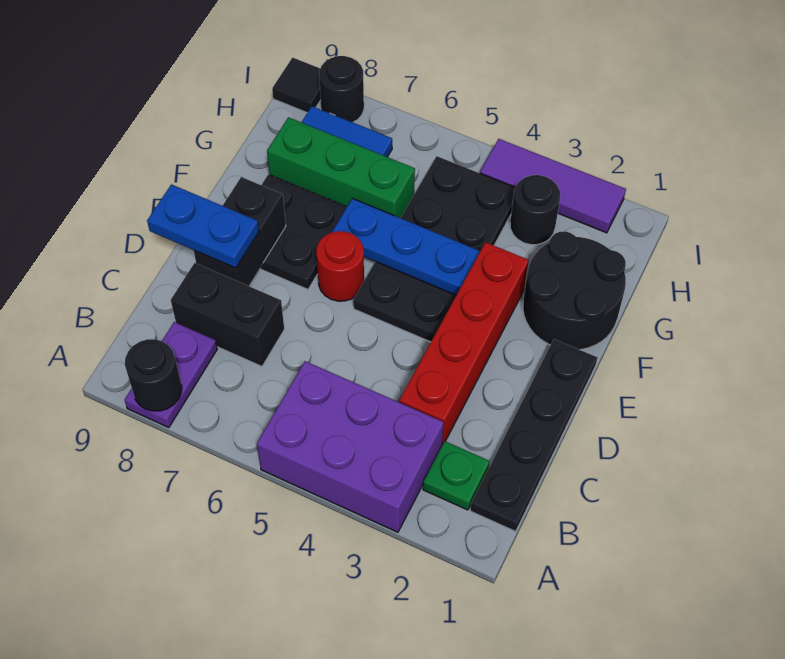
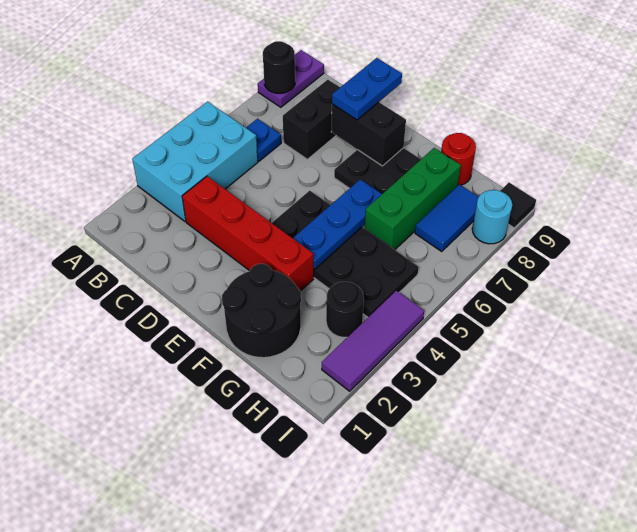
purple brick A3:B5 level 1 -> cyan brick A3:B5 level 1
purple plate A8:B8 level 1 -> purple plate A8:A9 level 1
black plate B1:E1 level 1 -> none
green plate B2 level 1 -> none
none -> blue plate B6 level 1
red round brick E6 level 1 -> red round brick G9 level 1
black round brick I8 level 1 -> cyan round brick I8 level 1

